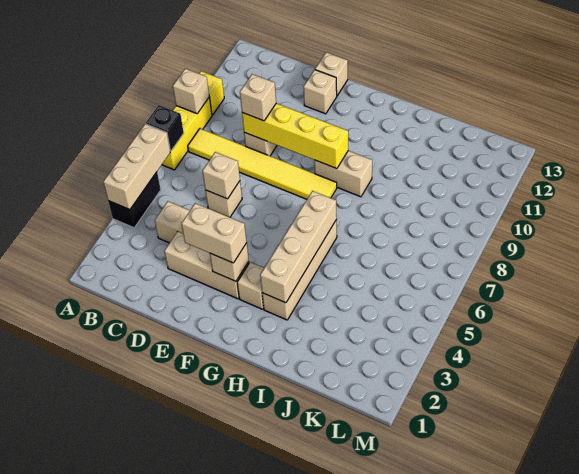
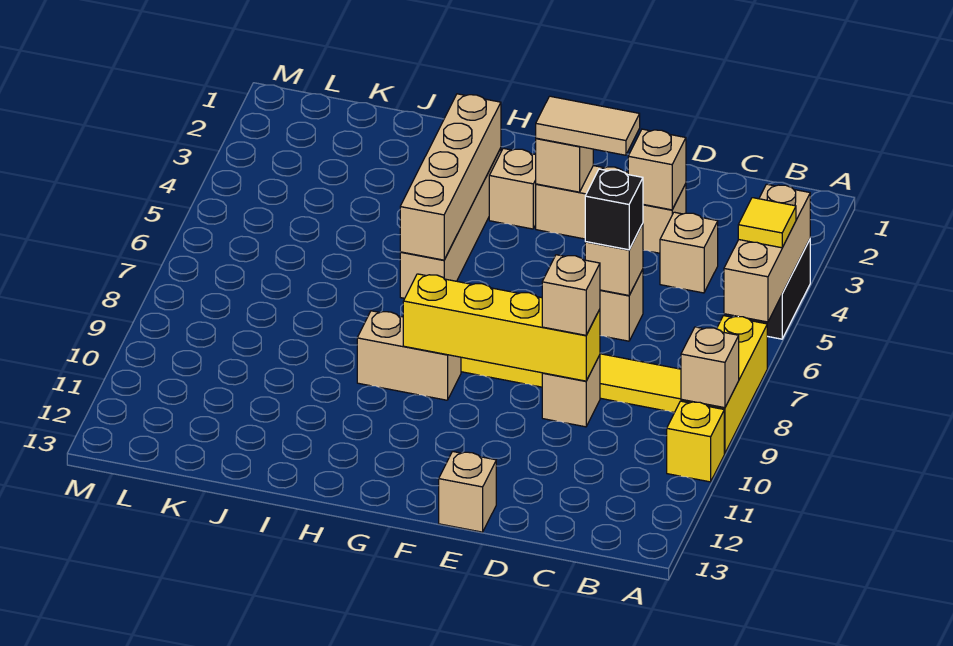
none -> yellow tile A5 level 3
black brick A7 level 2 -> black brick D6 level 3
tan brick E3:F3 level 3 -> tan tile E3:F3 level 3
tan brick E12 level 1 -> tan brick D3 level 2

